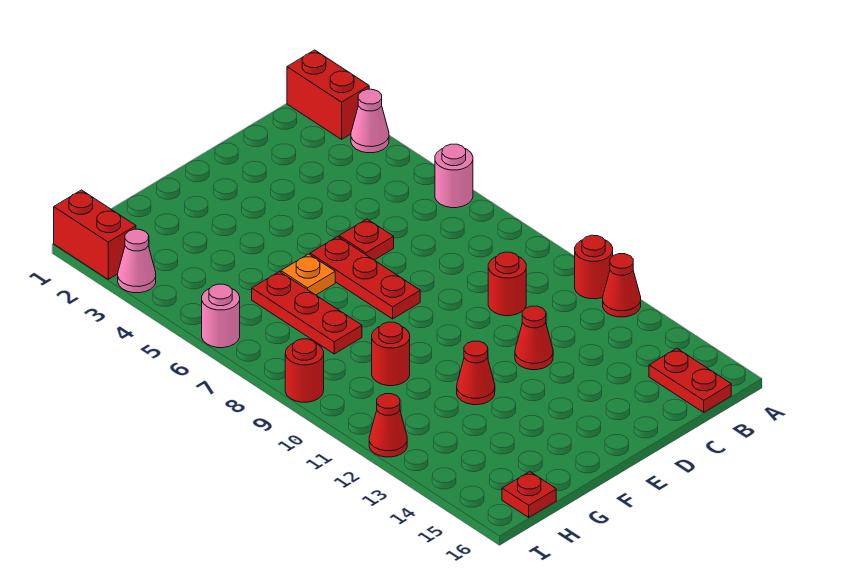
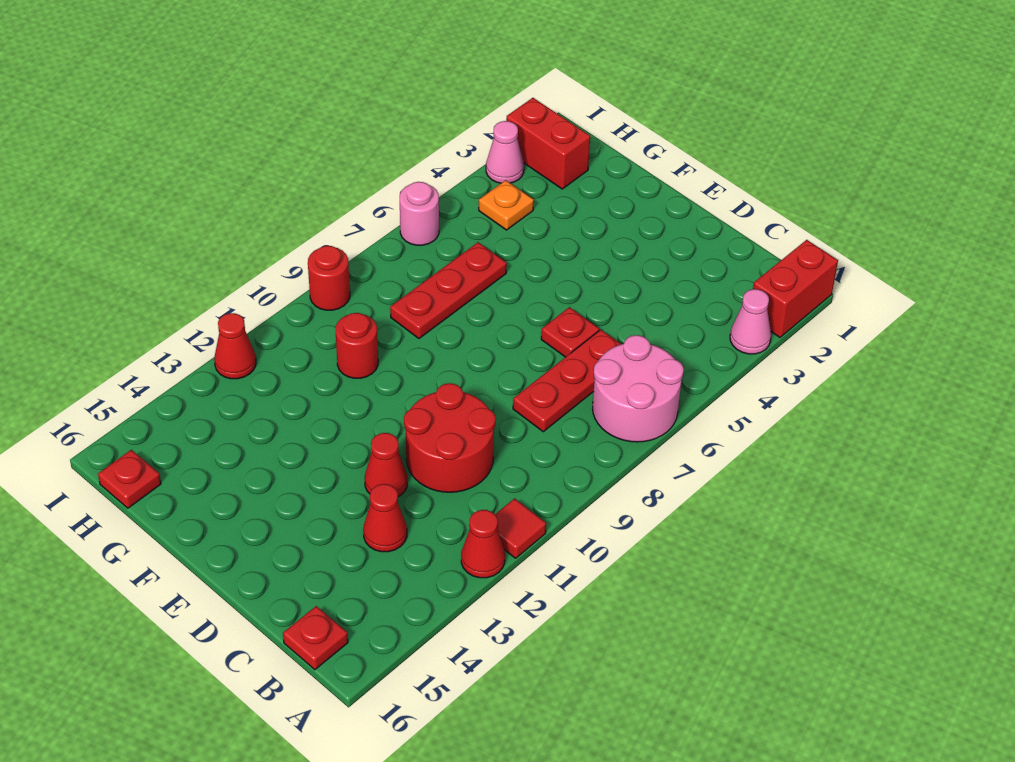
pink round brick A6 level 1 -> pink round brick A6:B7 level 1
red round brick A11 level 1 -> red tile A11 level 1
red plate B15:B16 level 1 -> red plate B16 level 1
red round brick C10 level 1 -> red round brick C10:D11 level 1
red plate E6:E8 level 1 -> red plate C6:C8 level 1
orange plate F6 level 1 -> orange plate H4 level 1
red cone F12 level 1 -> red cone C13 level 1
red brick I1:I2 level 1 -> red brick H2:I2 level 1

